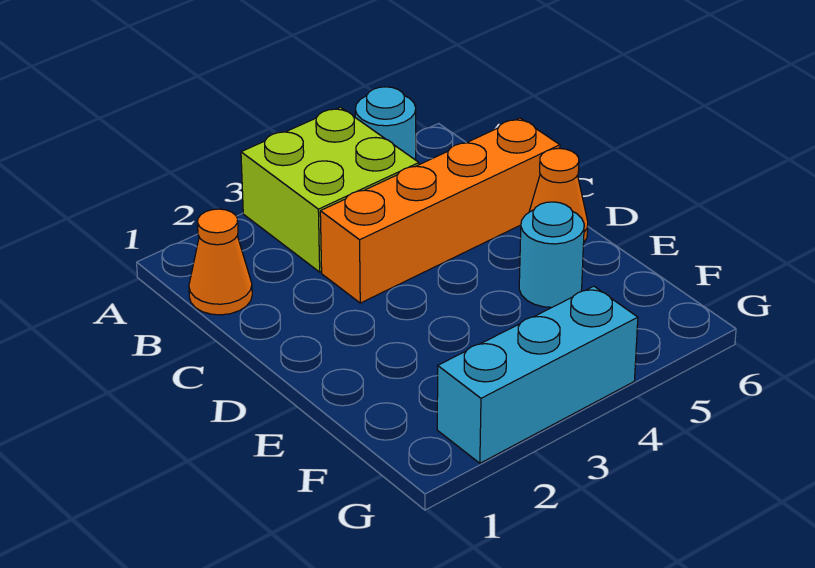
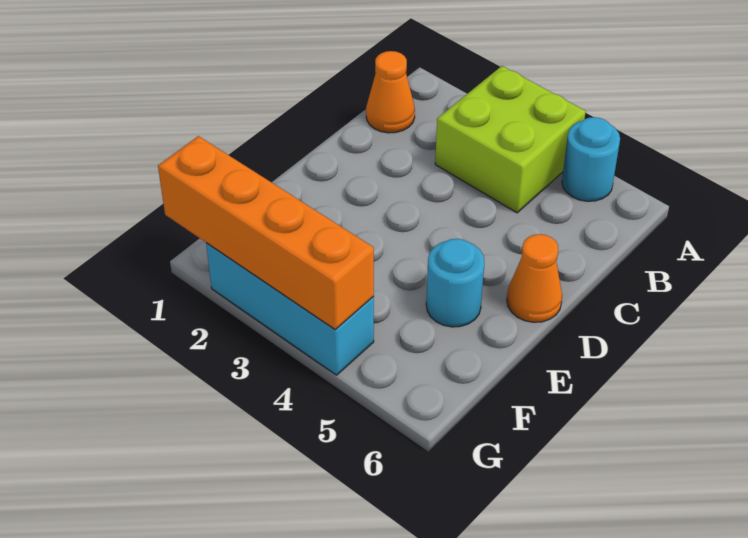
orange brick C3:C6 level 1 -> orange brick G1:G4 level 2

